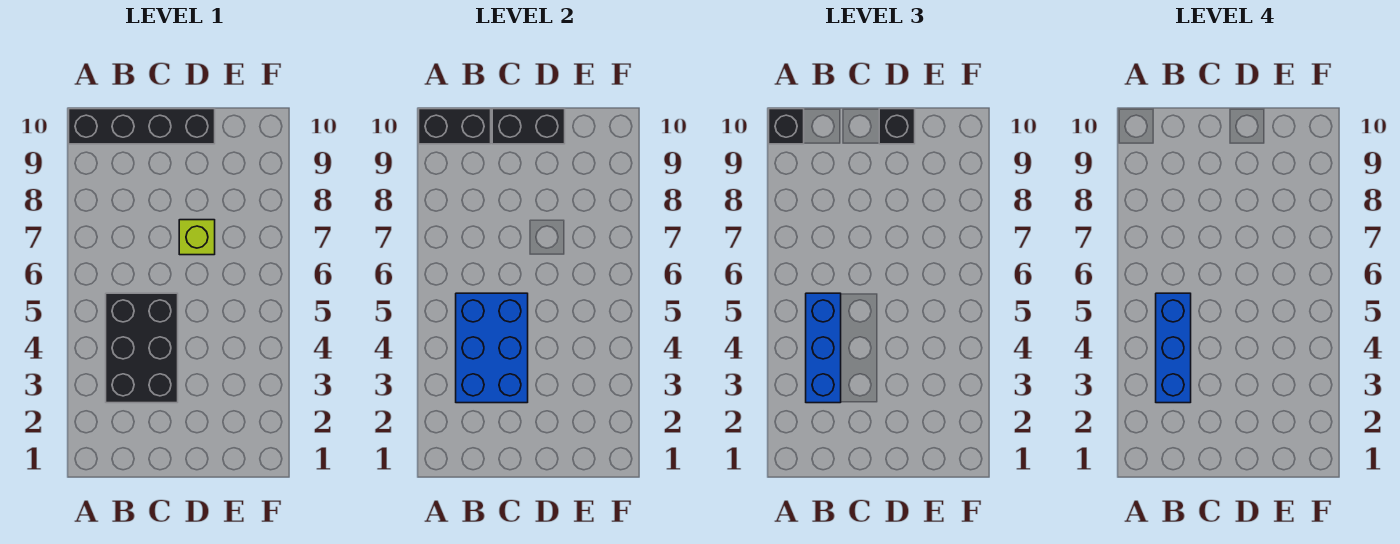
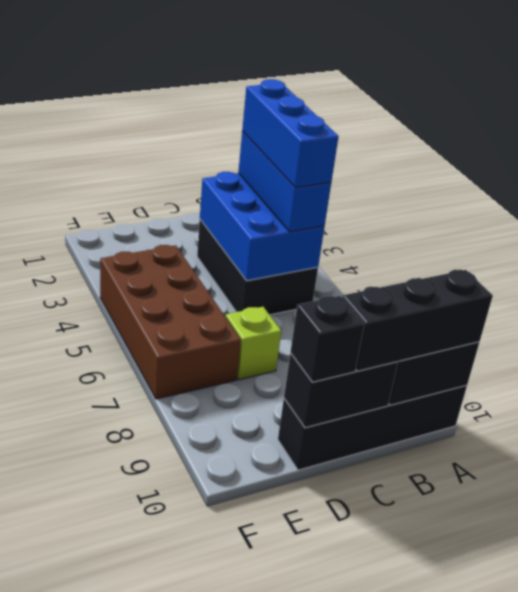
black brick A10 level 3 -> black brick A10:C10 level 3
none -> brown brick E4:F7 level 1

